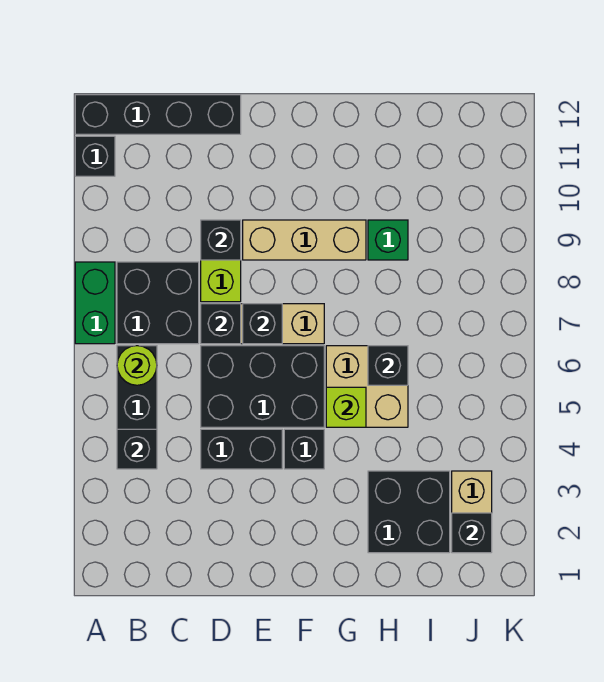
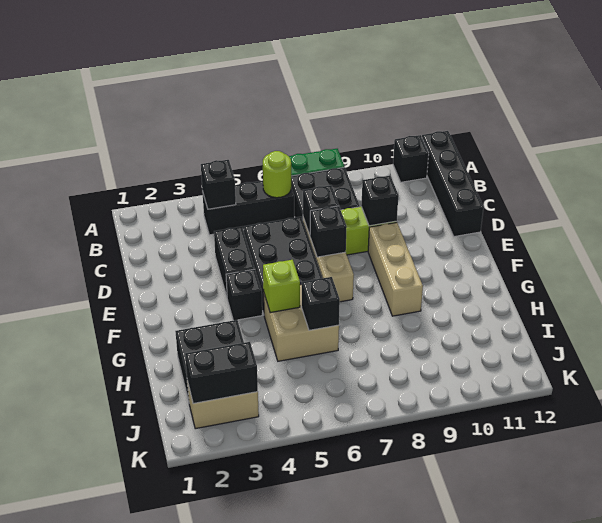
green brick H9 level 1 -> none
black brick J2 level 2 -> black brick J2:J3 level 2

